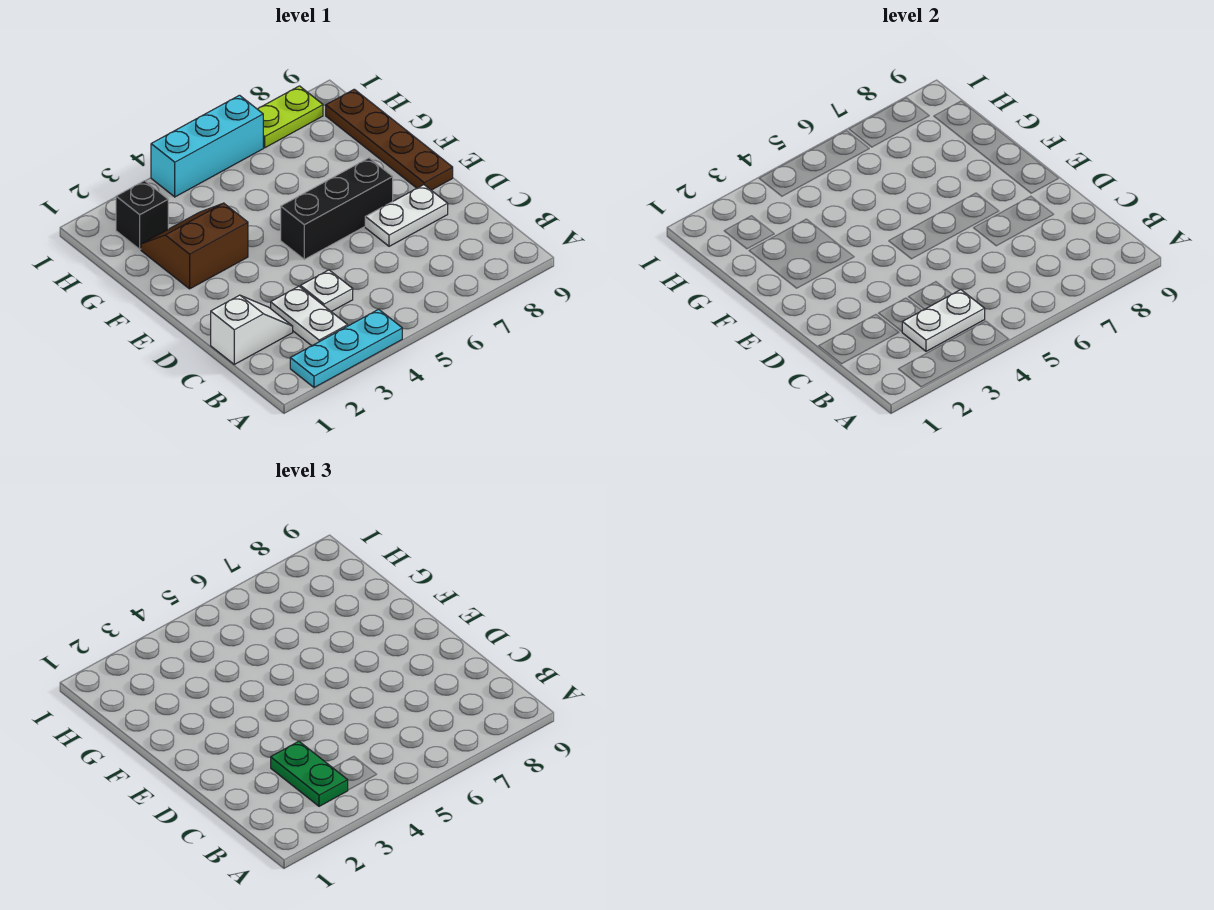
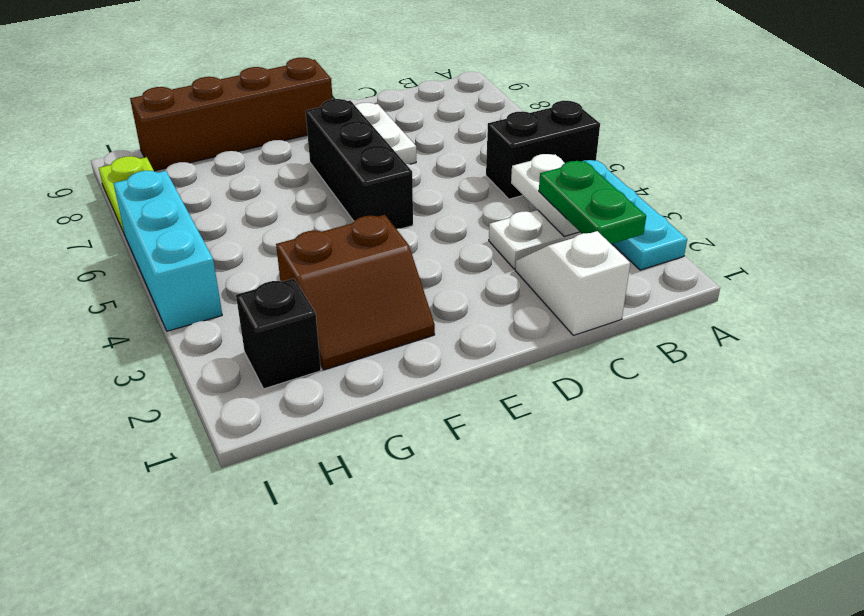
none -> black brick A5:B5 level 1
green plate B3:C3 level 3 -> green plate B2:B3 level 3
white plate C4 level 1 -> none
brown plate E9:H9 level 1 -> brown brick E9:H9 level 1
brown slope F2:G3 level 1 top F -> brown slope F2:G3 level 1 top 3

